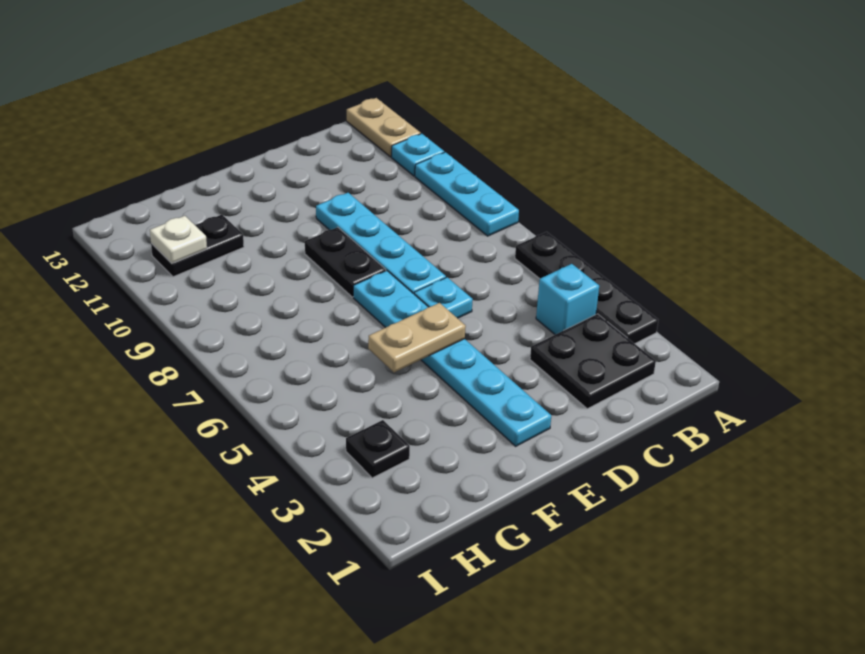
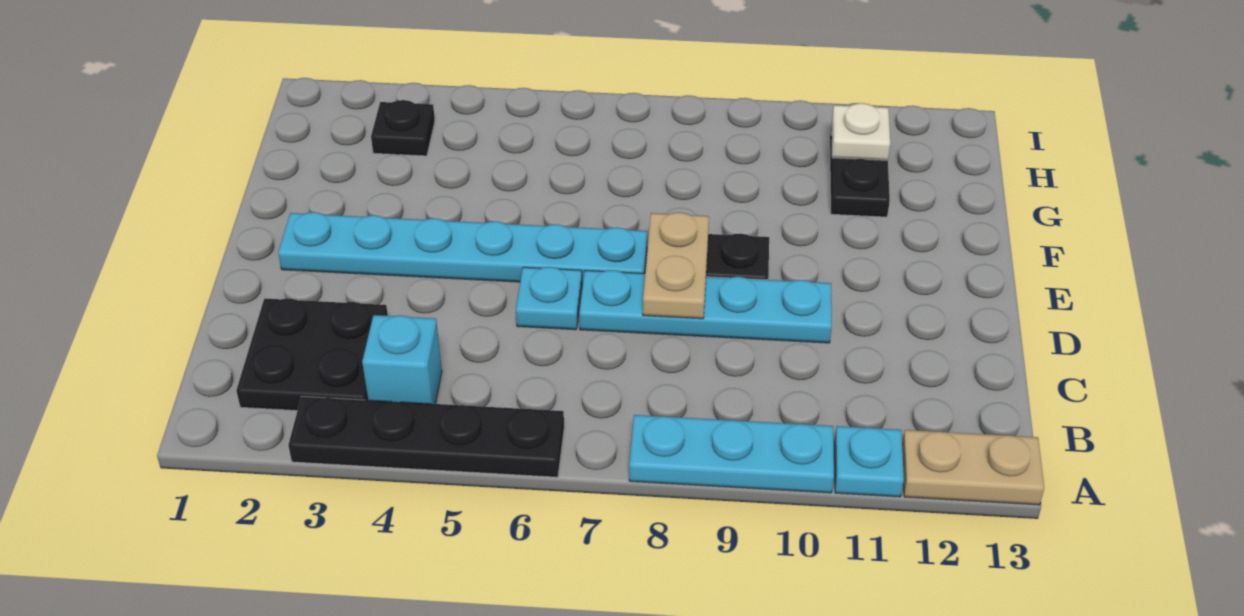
tan plate E5:F5 level 2 -> tan plate D8:E8 level 2

